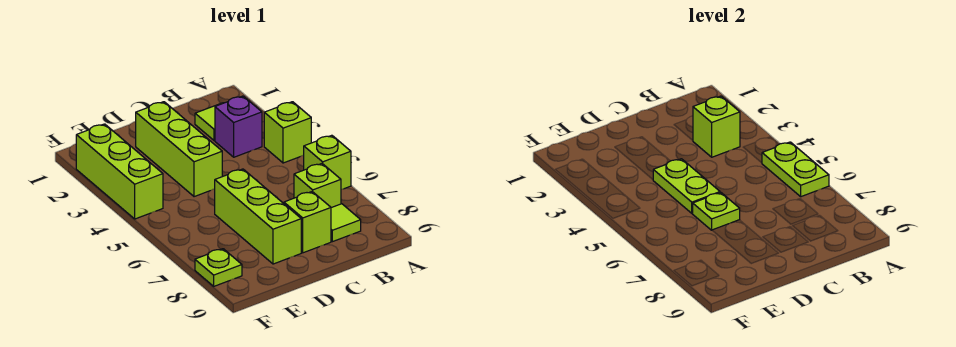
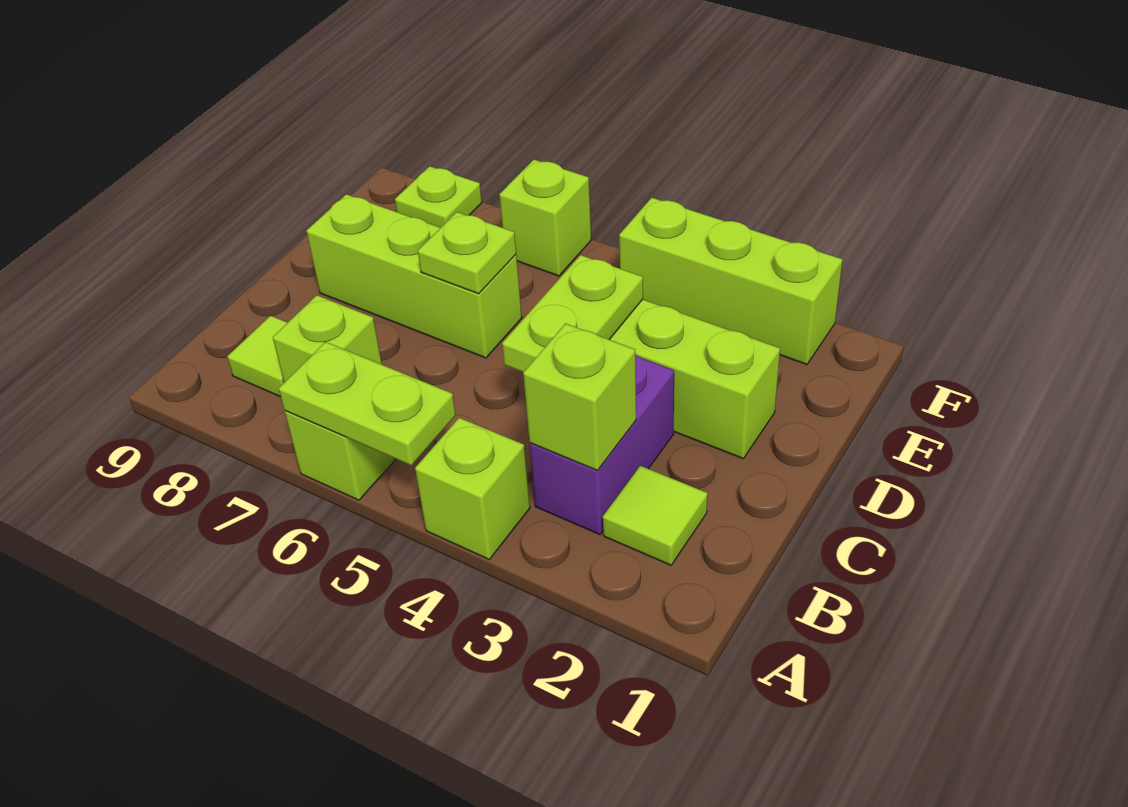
purple brick B3 level 1 -> purple brick B3:C3 level 1
lime brick C8 level 1 -> lime brick F6 level 1
lime plate D4:D5 level 2 -> lime plate C4:D4 level 2

